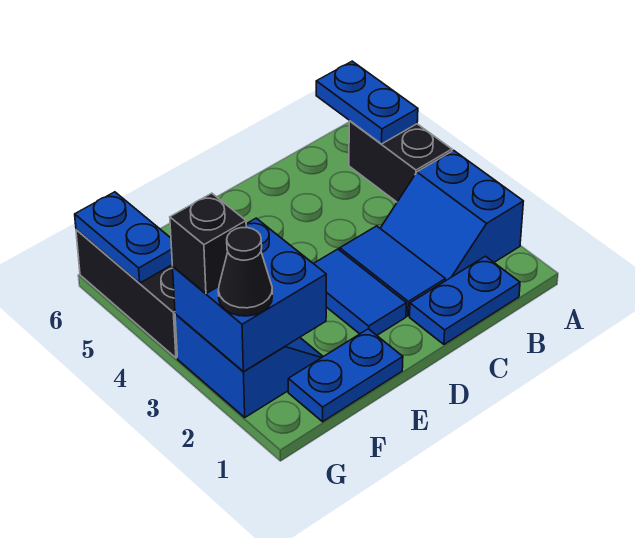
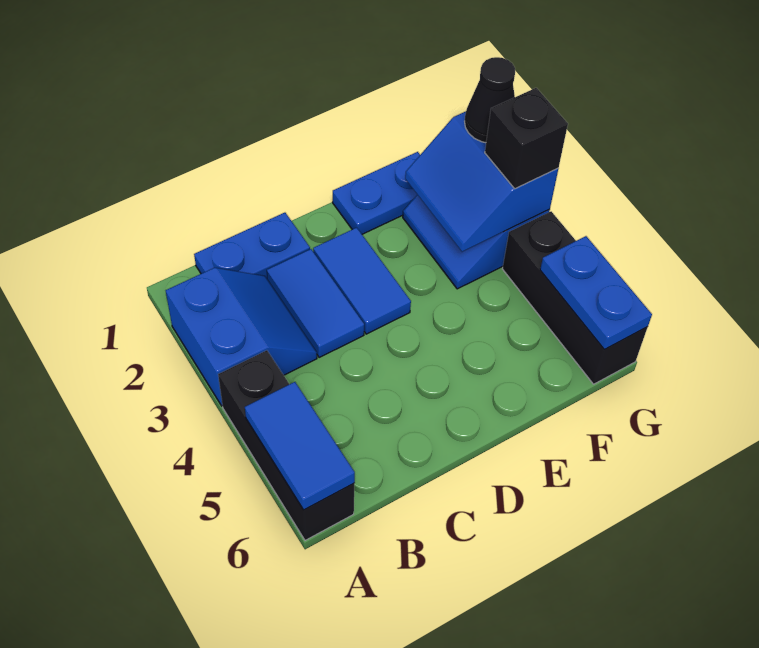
black brick A4:A5 level 1 -> black brick A4:A6 level 1
blue plate A5:A6 level 2 -> blue tile A5:A6 level 2
blue brick F2:G3 level 2 -> blue slope F2:G3 level 2 top G

